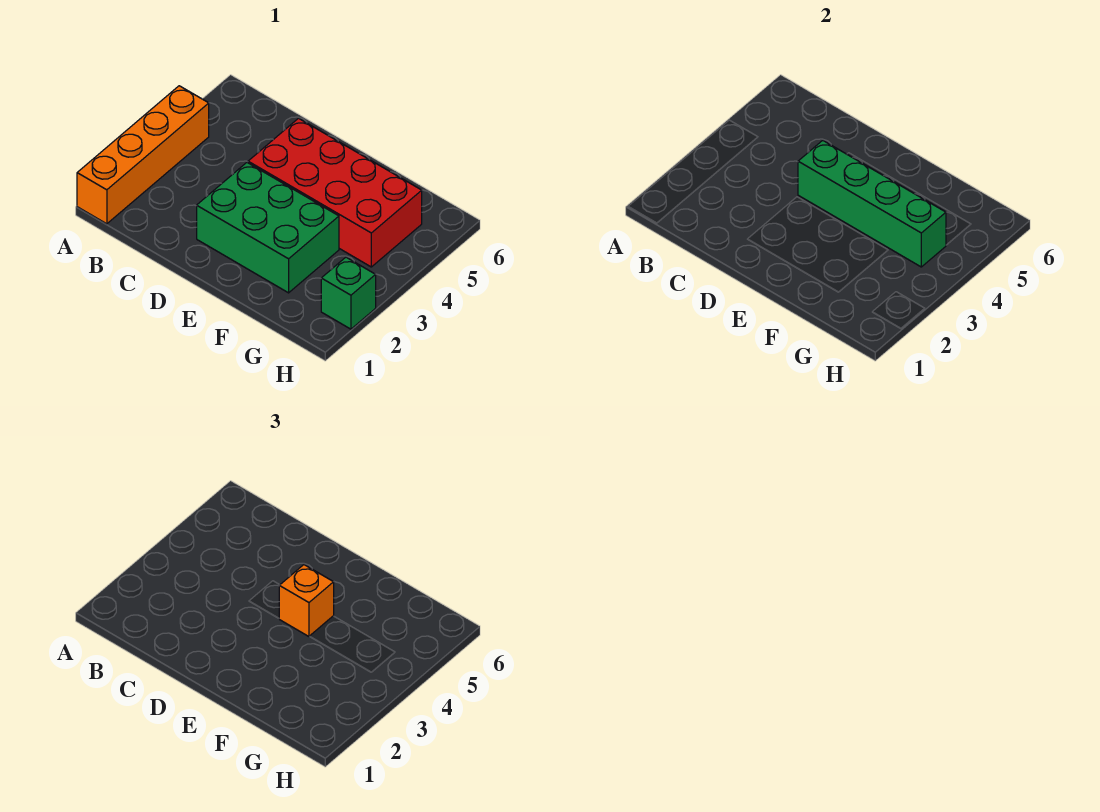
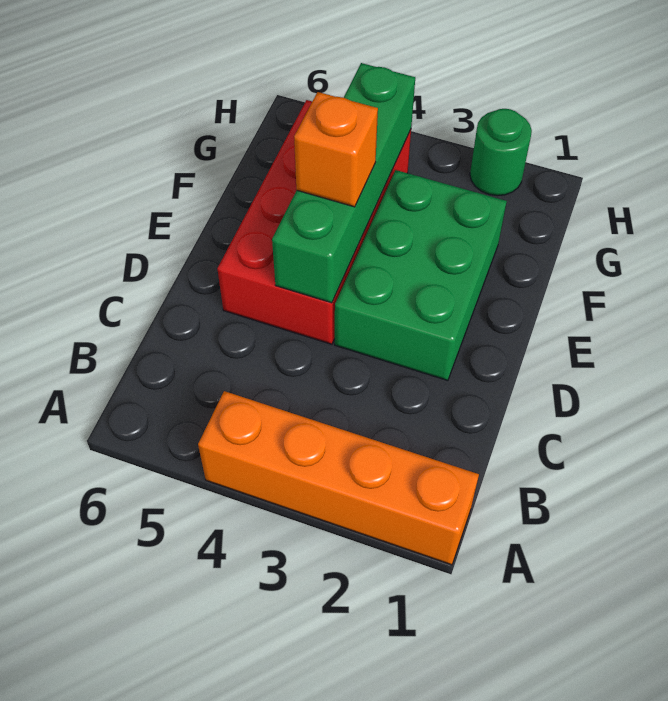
green brick H2 level 1 -> green round brick H2 level 1

